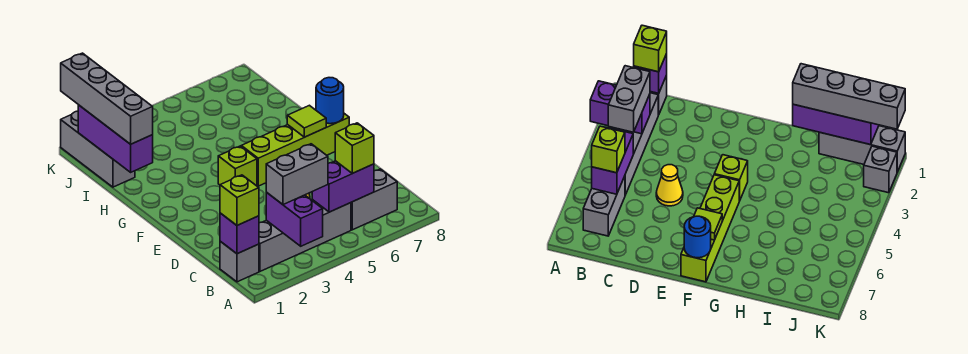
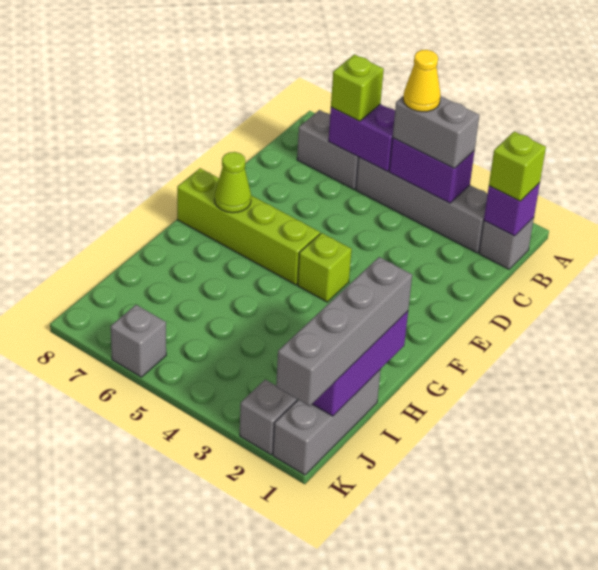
purple brick A3:B3 level 2 -> purple brick B3:B4 level 2
yellow cone D5 level 1 -> yellow cone B4 level 4
lime tile F7 level 2 -> lime cone F7 level 2
blue round brick F8 level 2 -> none
none -> grey brick K6 level 1

